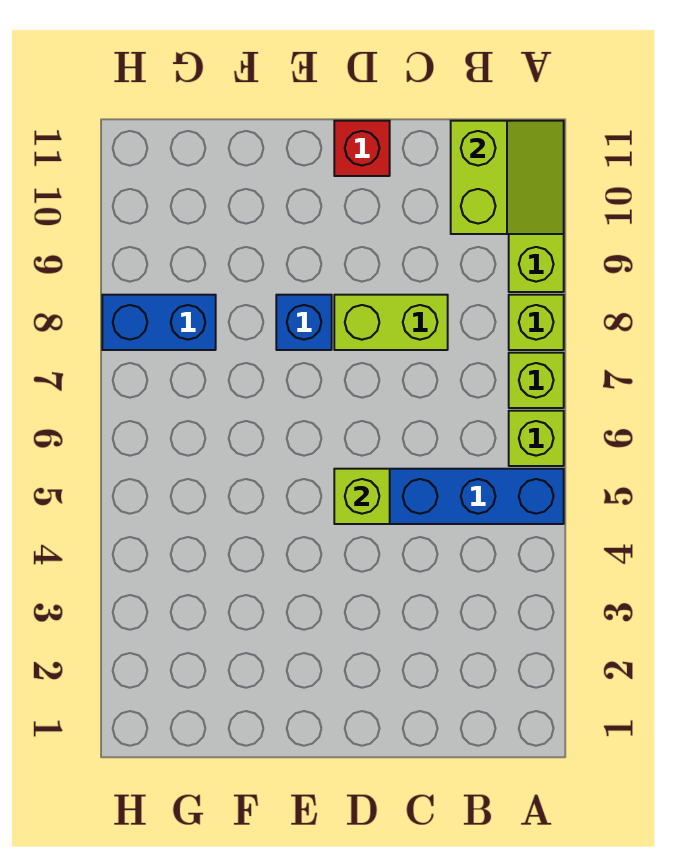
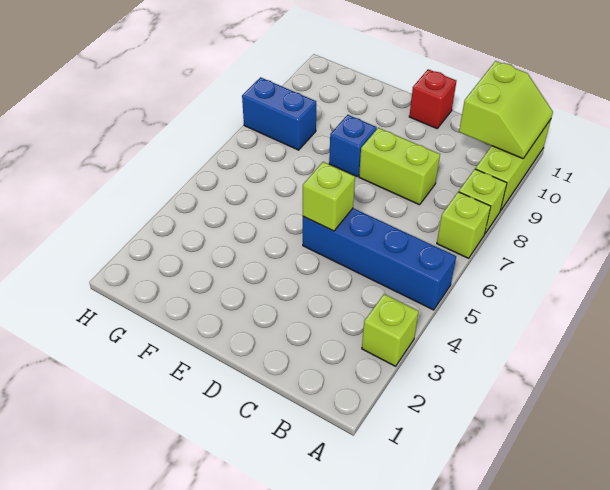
lime brick A6 level 1 -> lime brick A3 level 1

